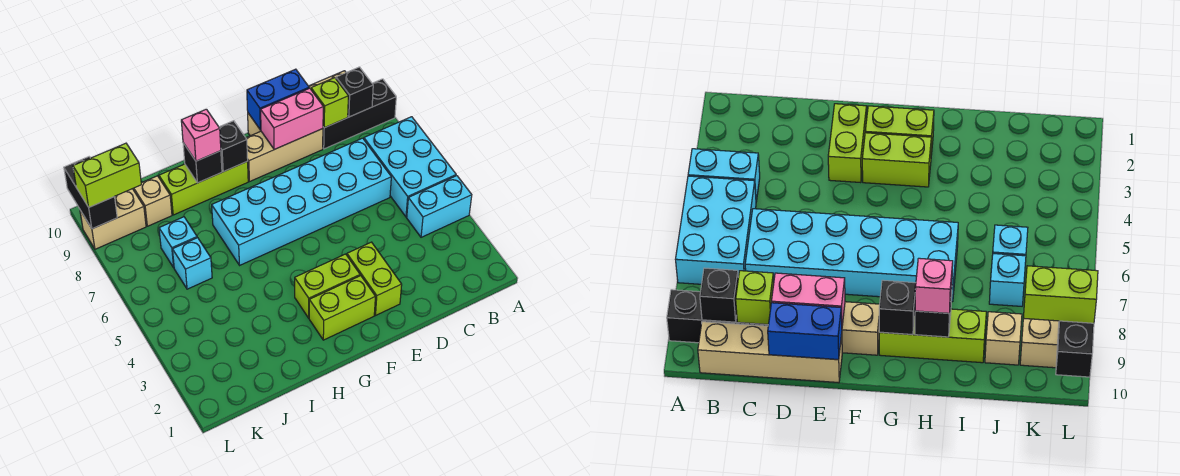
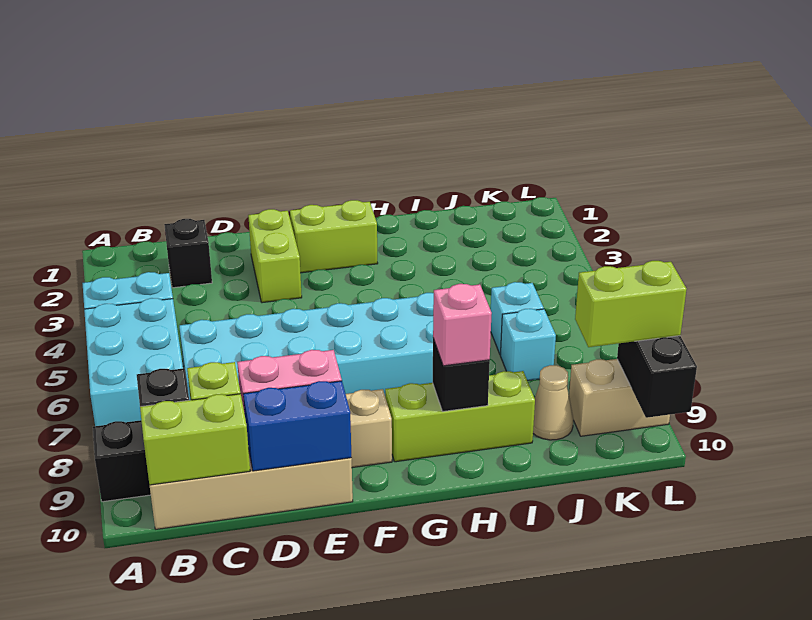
lime brick F3:G3 level 1 -> lime brick B10:C10 level 2
black brick G9 level 2 -> black brick C2 level 1
tan brick J9 level 1 -> tan cone J9 level 1

